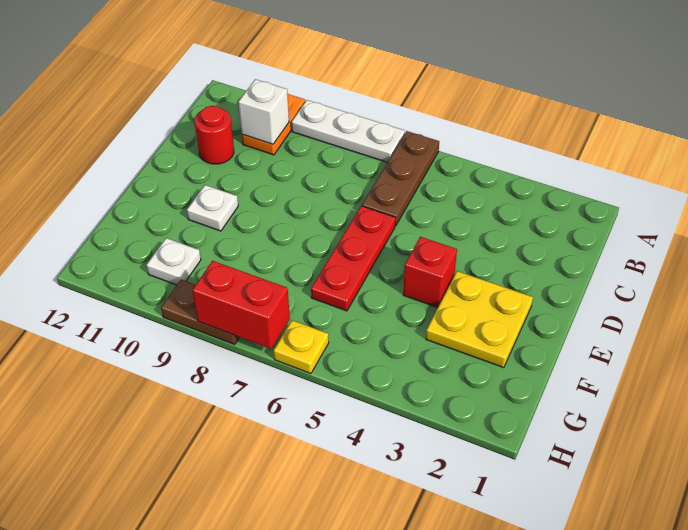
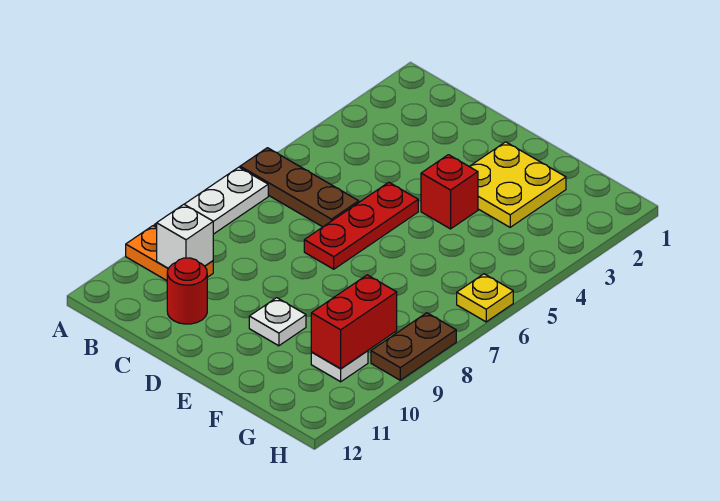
red plate D6:F6 level 1 -> red plate D5:D7 level 1
red brick H7:H8 level 2 -> red brick G9:G10 level 2

